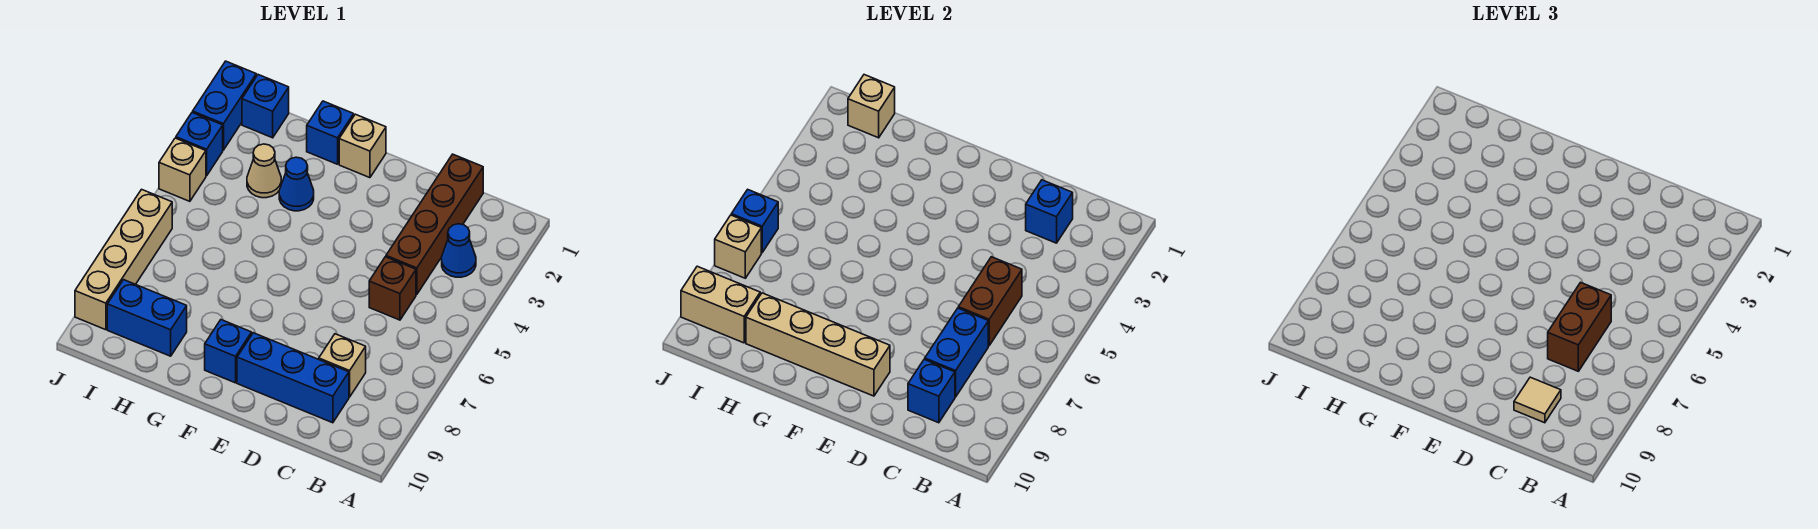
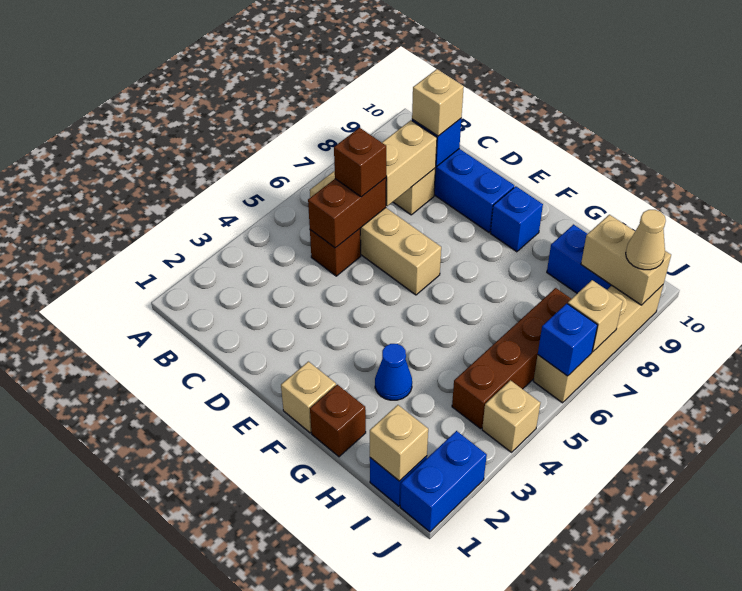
blue cone B3 level 1 -> none
brown brick C1:C4 level 1 -> brown brick I4:I7 level 1
blue brick C2 level 2 -> none
brown brick C6:C7 level 3 -> brown brick C6 level 3
blue brick C7:C8 level 2 -> tan brick C7:C8 level 2
tan tile C9 level 3 -> tan brick C9 level 3
tan brick E9:H9 level 2 -> tan brick B6:E6 level 1
blue brick G1 level 1 -> brown brick G1 level 1
tan cone H3 level 1 -> tan cone J9 level 3
blue brick J3 level 1 -> none

